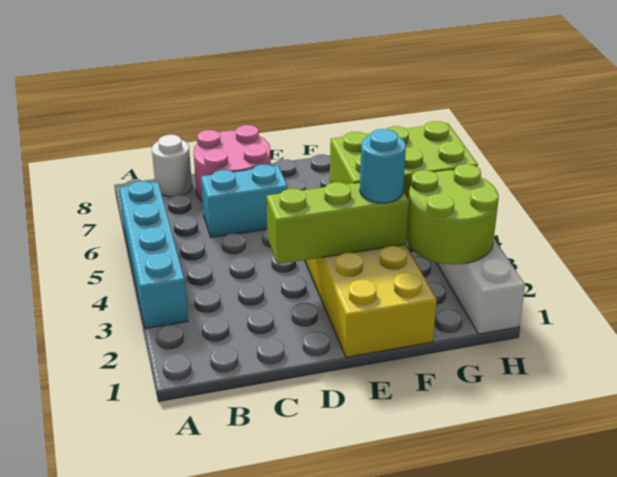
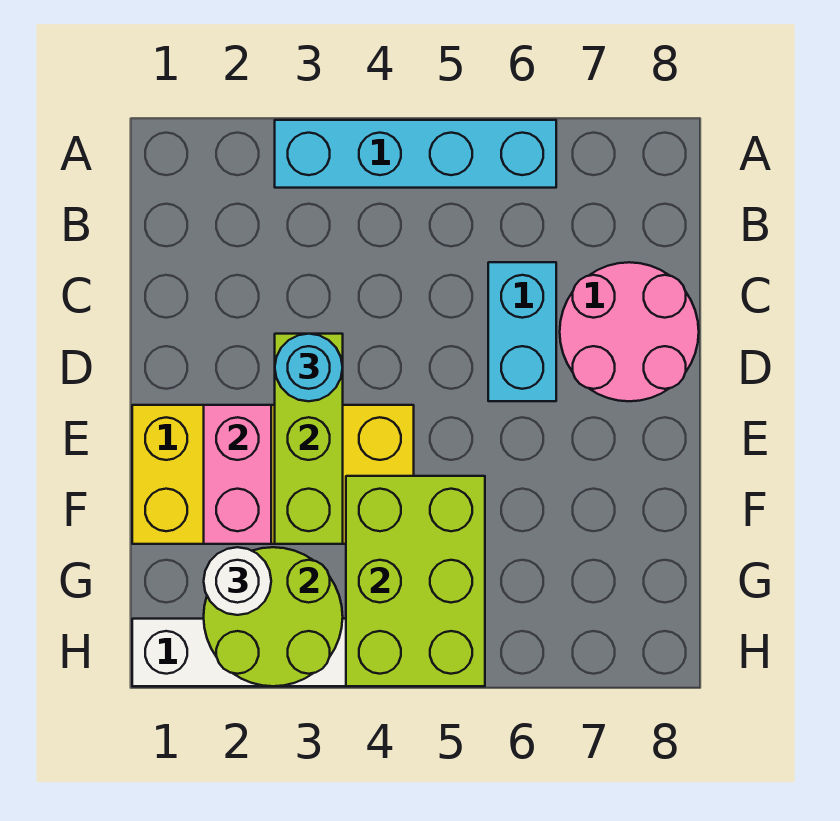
white round brick B8 level 1 -> white round brick G2 level 3
none -> pink brick E2:F2 level 2
cyan round brick F3 level 3 -> cyan round brick D3 level 3

